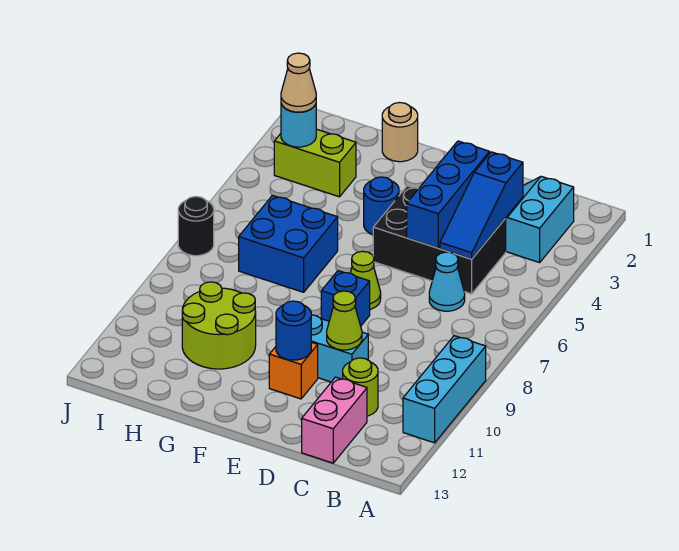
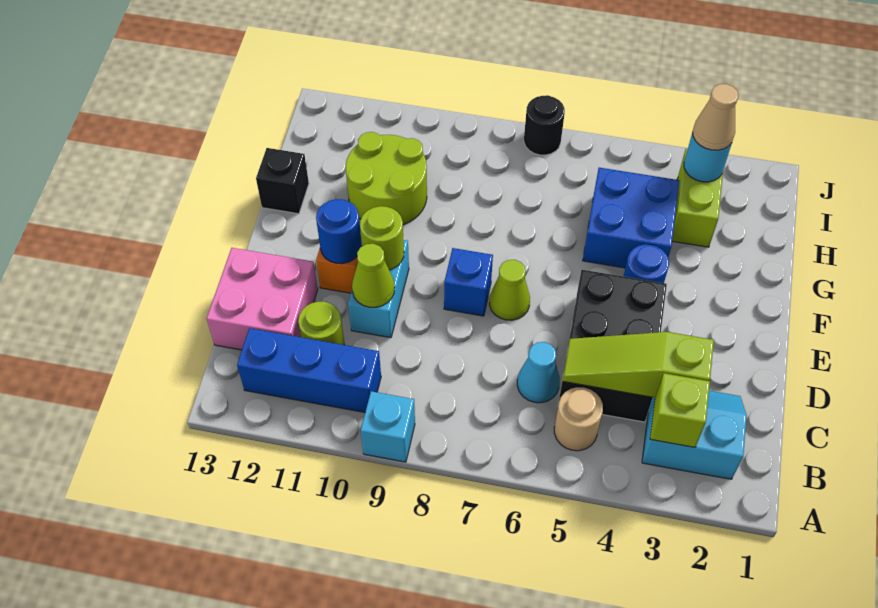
cyan brick A9:A11 level 1 -> cyan brick A9 level 1
none -> lime brick B3 level 2
blue slope C3:C5 level 2 top 3 -> lime slope C3:C5 level 2 top 3
pink brick C12:C13 level 1 -> pink brick C12:D13 level 1
blue brick D3:D5 level 2 -> blue brick B10:B12 level 1
none -> lime round brick E10 level 2
tan round brick G1 level 1 -> tan round brick B5 level 1
blue brick G6:H7 level 1 -> blue brick G4:H5 level 1
none -> black brick G13 level 1

